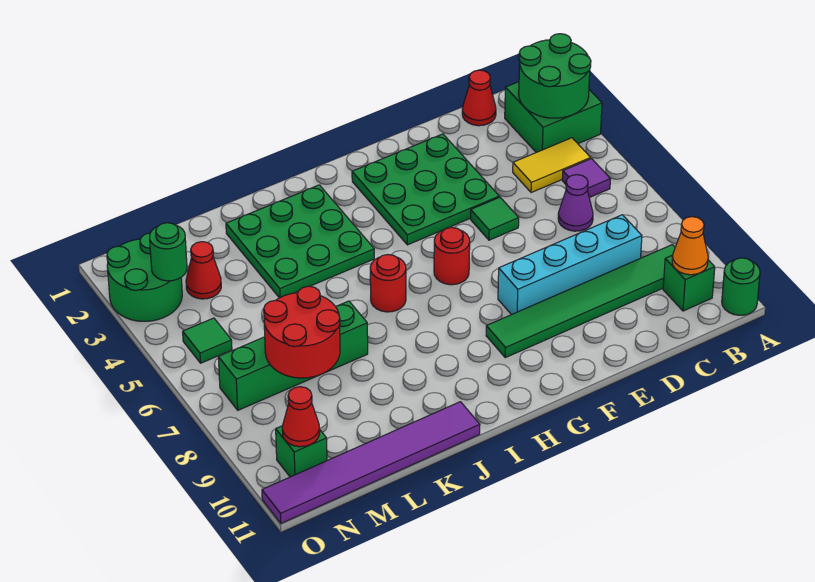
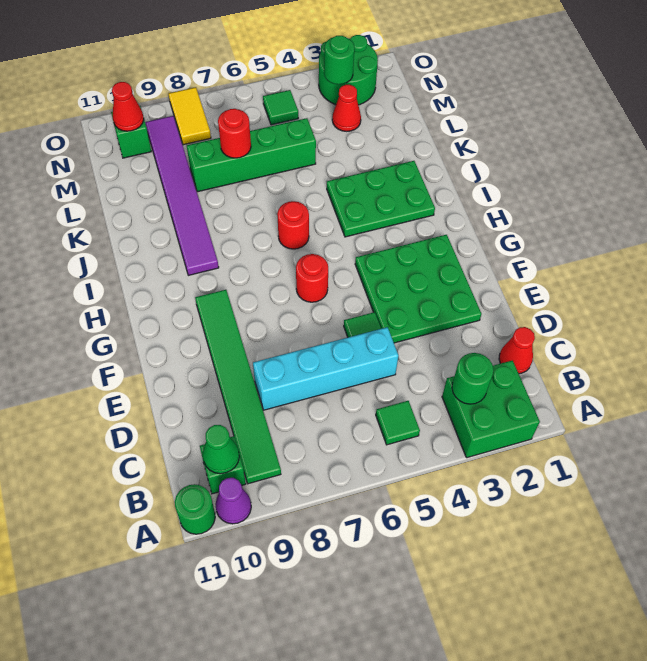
green round brick A2:B3 level 2 -> green round brick B3 level 2
yellow tile B4:C4 level 1 -> yellow tile N8:O8 level 1
purple tile B5 level 1 -> green tile B5 level 1
orange cone B10 level 2 -> green cone B10 level 2
purple cone C6 level 1 -> purple cone A10 level 1
cyan brick C8:F8 level 1 -> cyan brick D5:D8 level 1
green plate I2:K4 level 1 -> green plate I2:J4 level 1
purple tile J11:O11 level 1 -> purple tile I9:N9 level 1
green brick K7:N7 level 1 -> green brick L5:L8 level 1
red round brick L7:M8 level 2 -> red round brick L7 level 2

